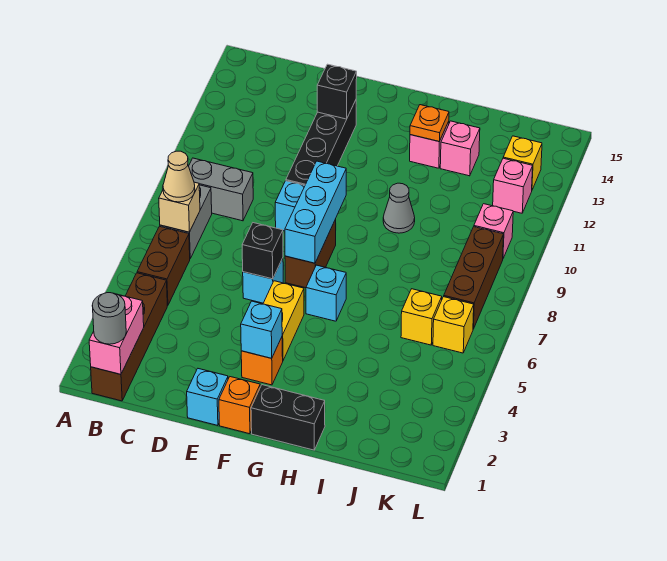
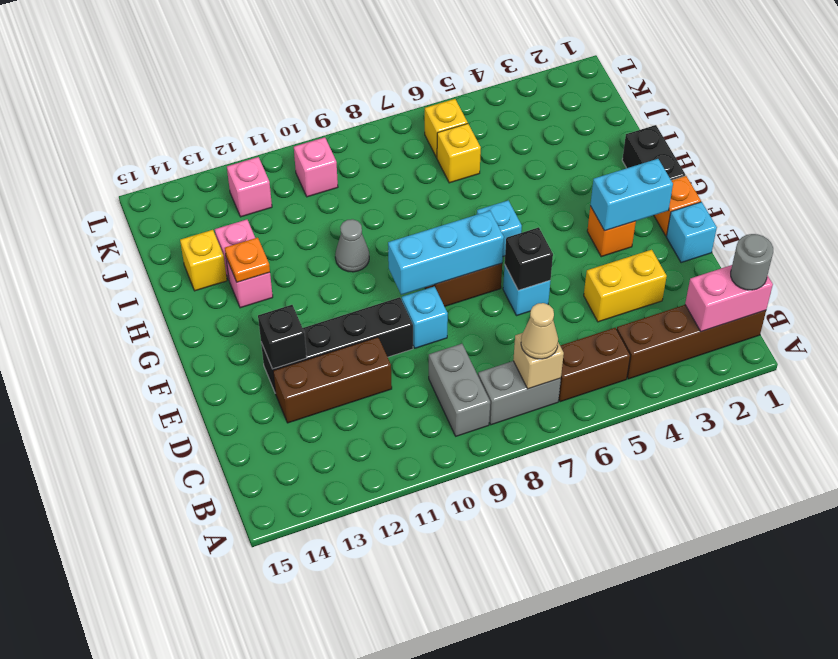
cyan brick F3 level 2 -> cyan brick F2:F3 level 2
yellow brick F4:F5 level 1 -> yellow brick D3:D4 level 1
brown brick K7:K9 level 1 -> brown brick D11:D13 level 1
yellow brick K13 level 1 -> yellow brick I14 level 1

